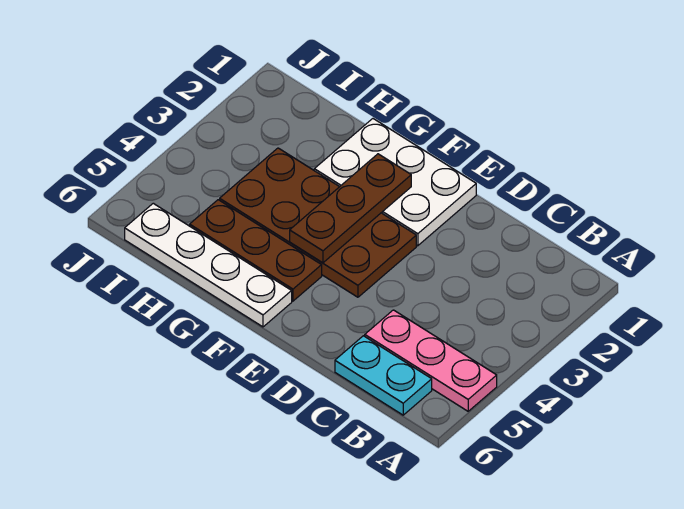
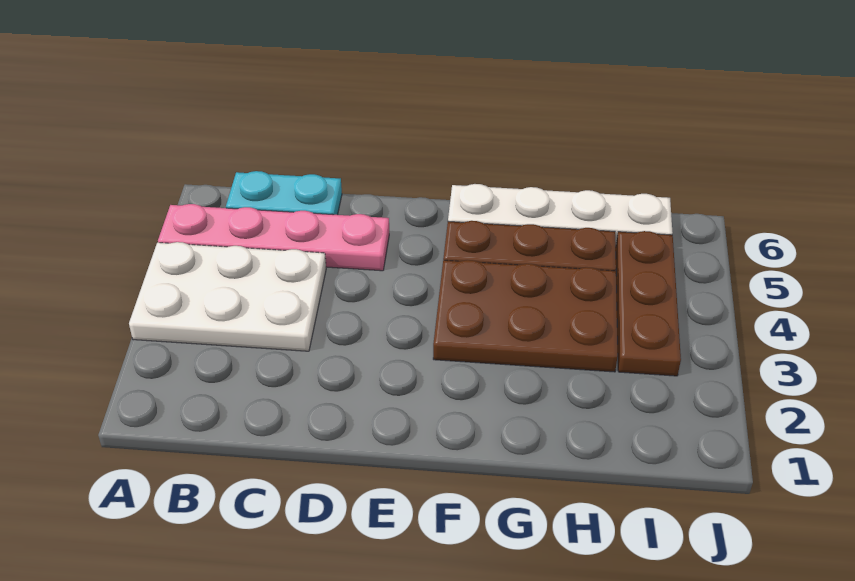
pink plate A5:C5 level 1 -> pink plate A5:D5 level 1
white plate E1:G2 level 1 -> white plate A3:C4 level 1
brown plate E3:H4 level 1 -> brown plate F3:H4 level 1
brown plate F2:F4 level 2 -> brown plate I3:I5 level 1

